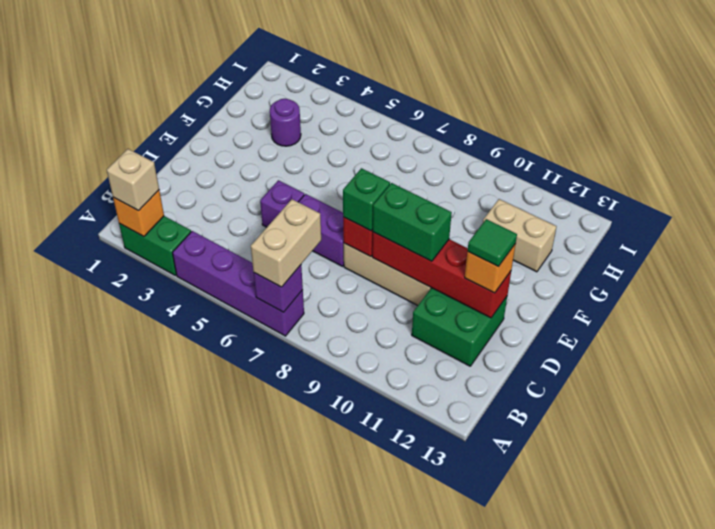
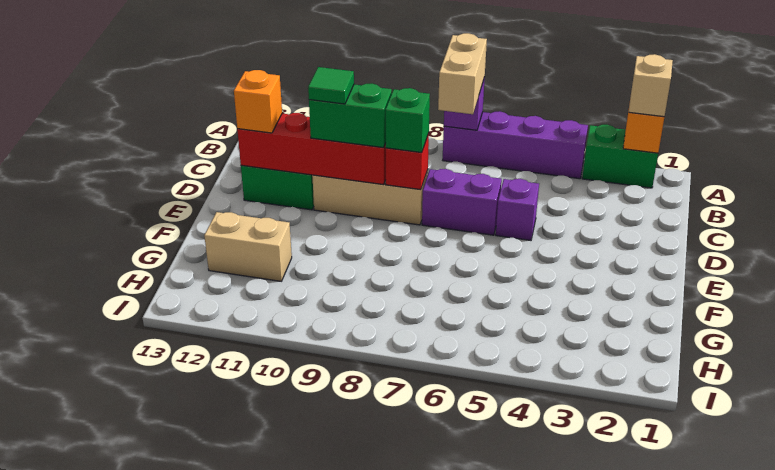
green tile D12 level 4 -> green tile D10 level 4
purple round brick G3 level 1 -> none

